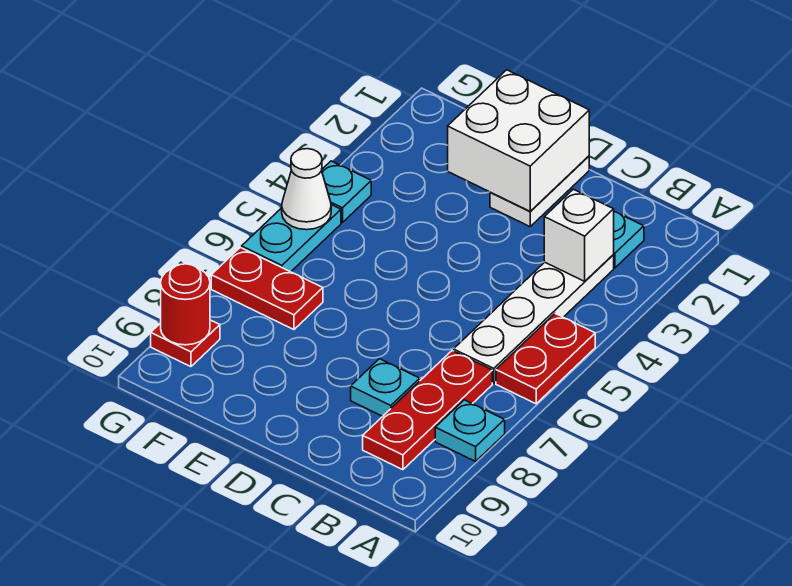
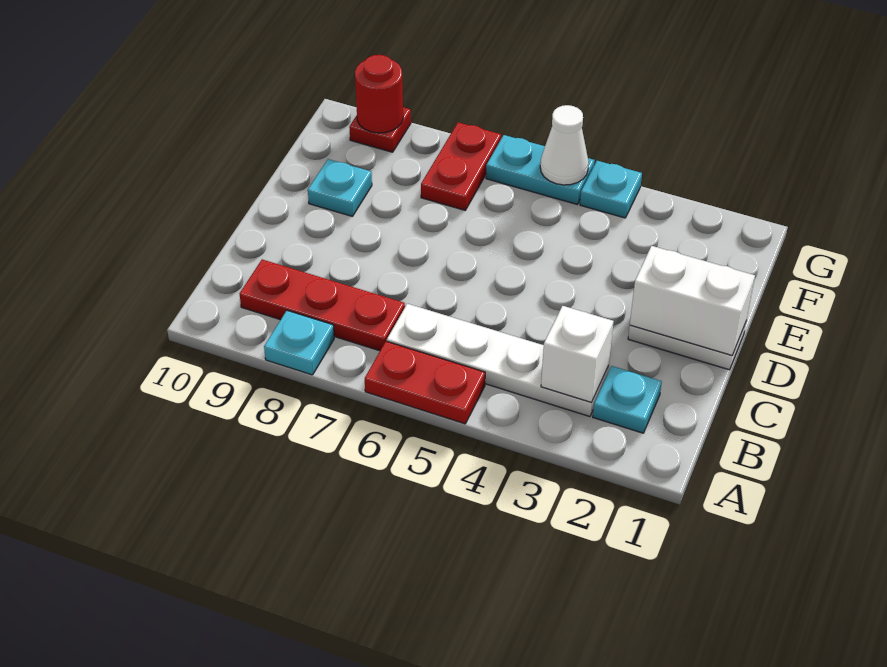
cyan plate C8 level 1 -> cyan plate E9 level 1
white brick D1:E2 level 2 -> white brick D1:D2 level 2

